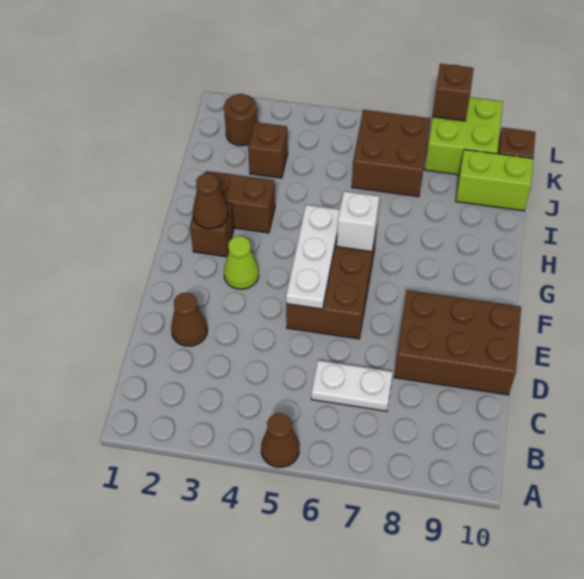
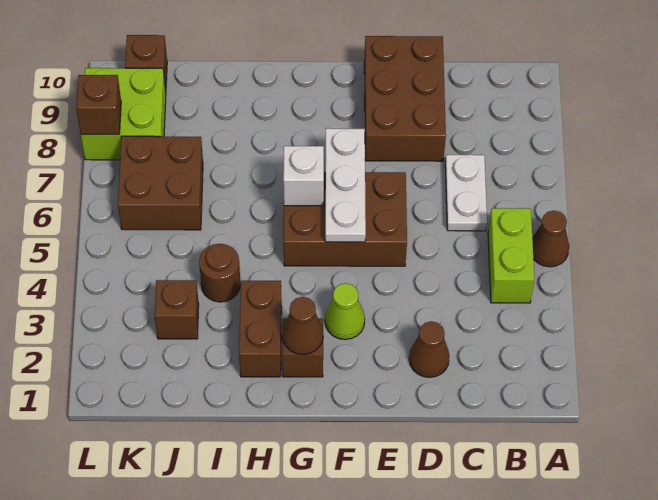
white plate E5:G5 level 2 -> white plate F5:F7 level 2
lime brick J9:J10 level 1 -> lime brick B4:B5 level 1
brown round brick K2 level 1 -> brown round brick I4 level 1

